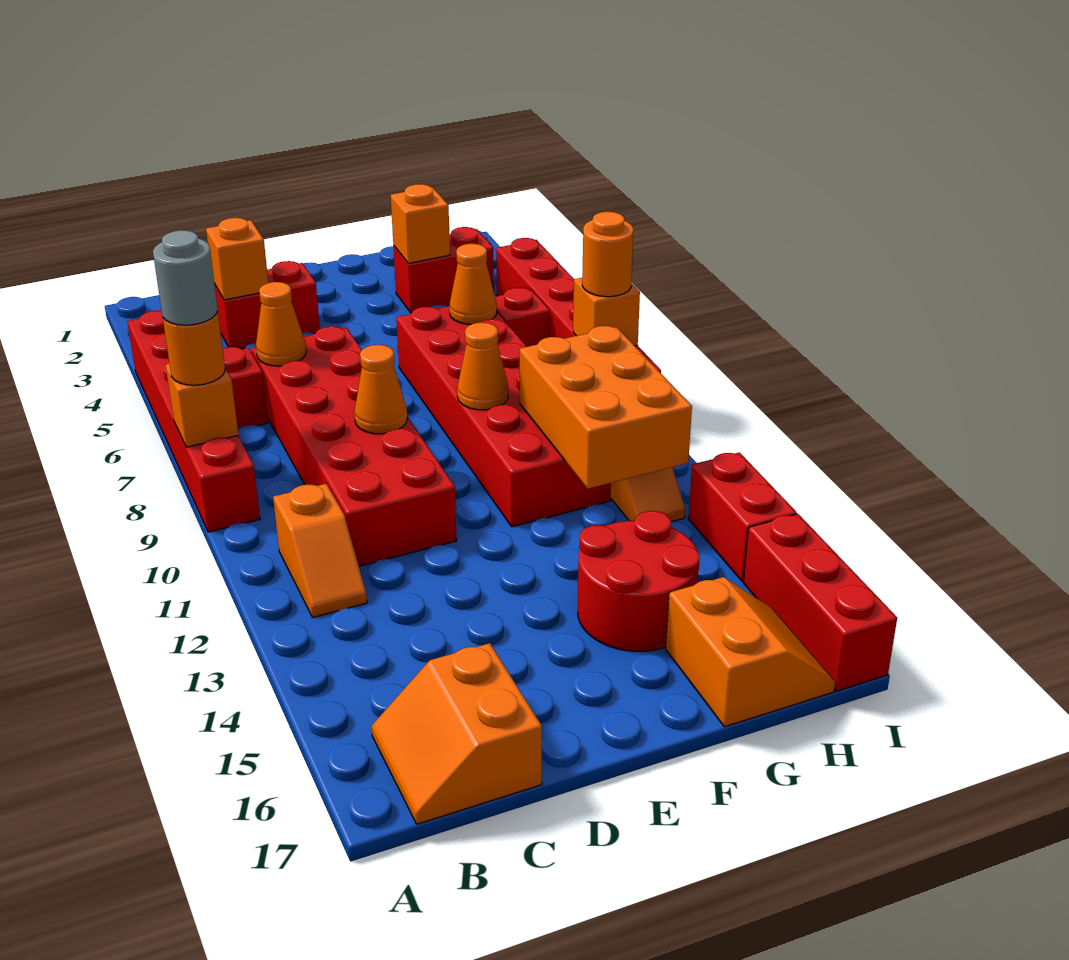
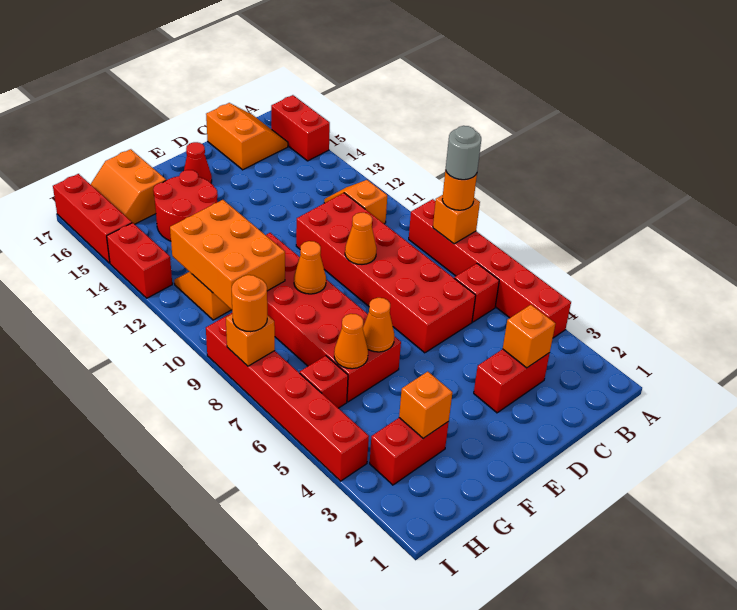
none -> red brick A15:A16 level 1
orange cone C6 level 2 -> orange cone F6 level 2
none -> red cone E16 level 1

